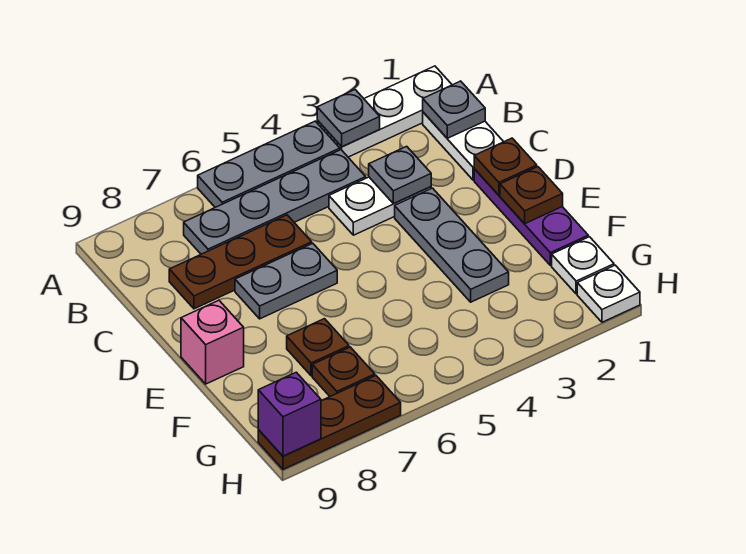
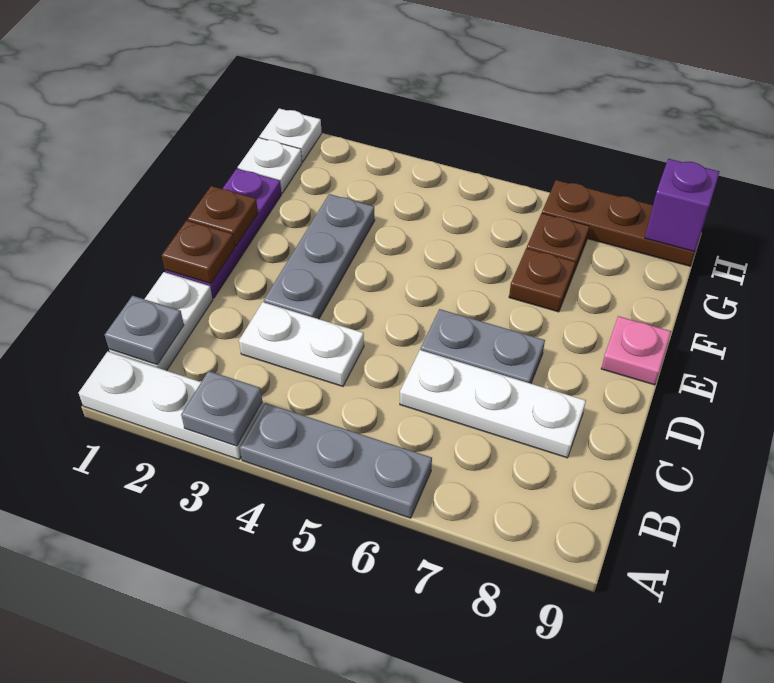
grey plate B4:B7 level 1 -> none
grey plate C3 level 2 -> none
brown plate C6:C8 level 1 -> white plate C6:C8 level 1
pink brick E9 level 1 -> pink plate E9 level 1

